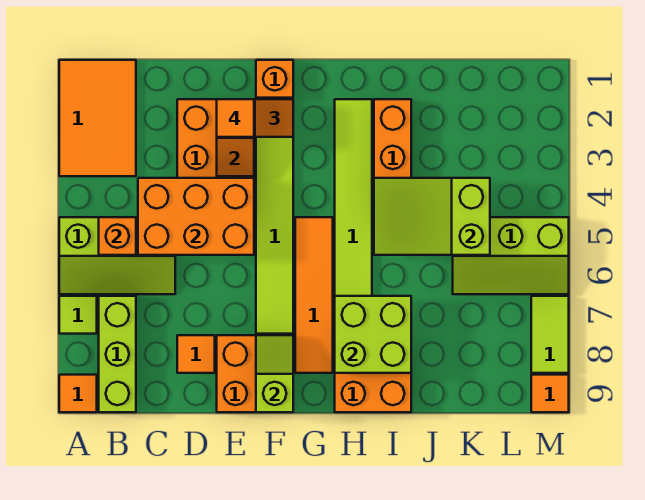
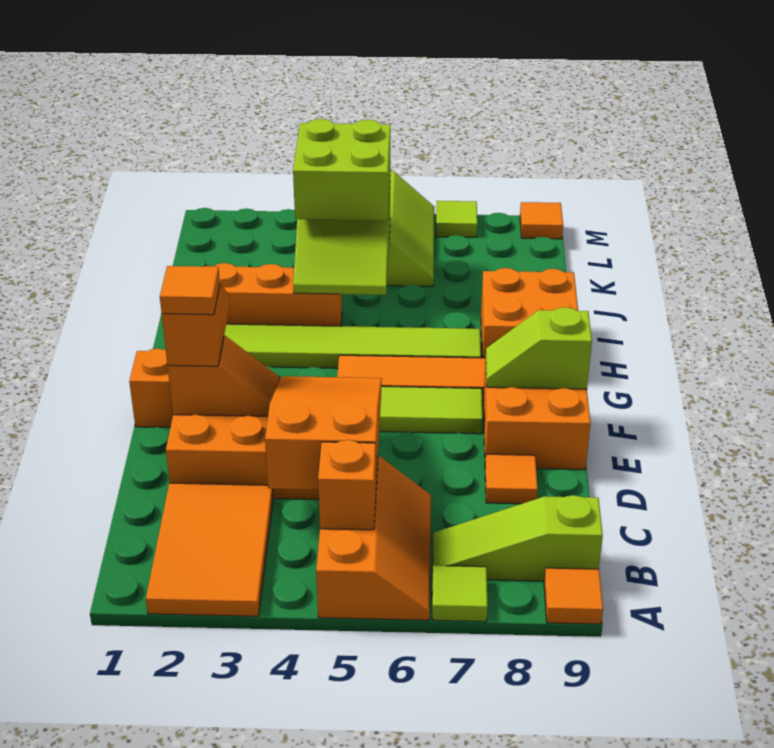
orange tile A1:B3 level 1 -> orange tile A2:C3 level 1
lime slope A5:C6 level 1 top 5 -> orange slope A5:C6 level 1 top 5
lime brick B7:B9 level 1 -> lime slope B7:B9 level 1 top 9
orange brick C4:E5 level 2 -> orange slope C4:E5 level 2 top C
lime brick H7:I8 level 2 -> lime brick J4:K5 level 3
lime tile M7:M8 level 1 -> lime tile M7 level 1

